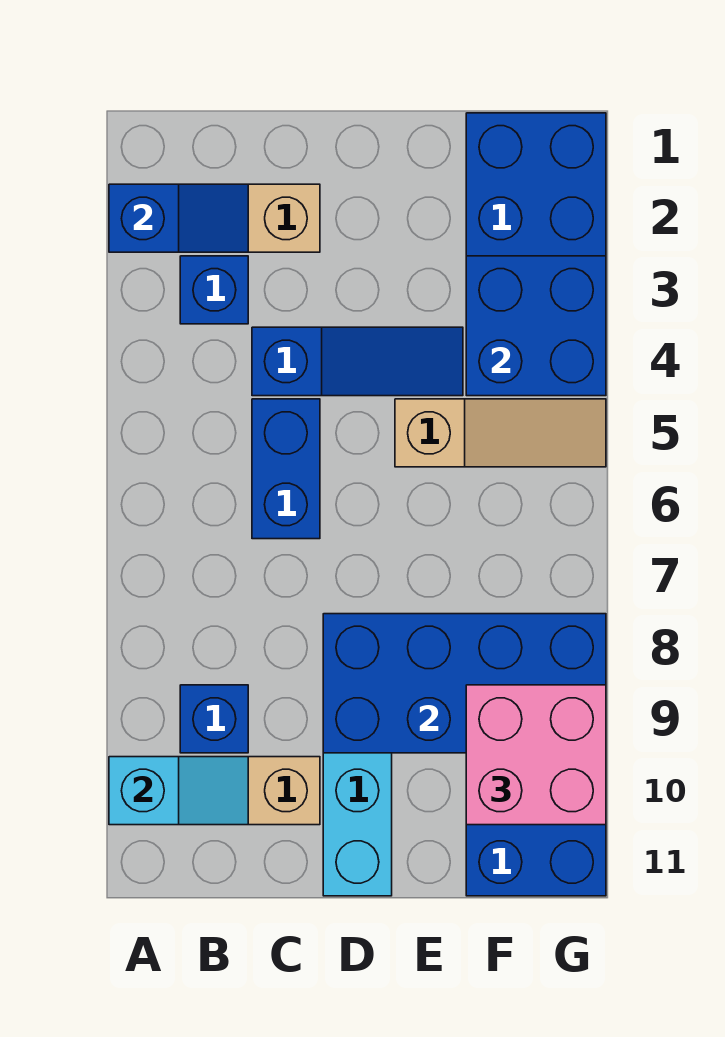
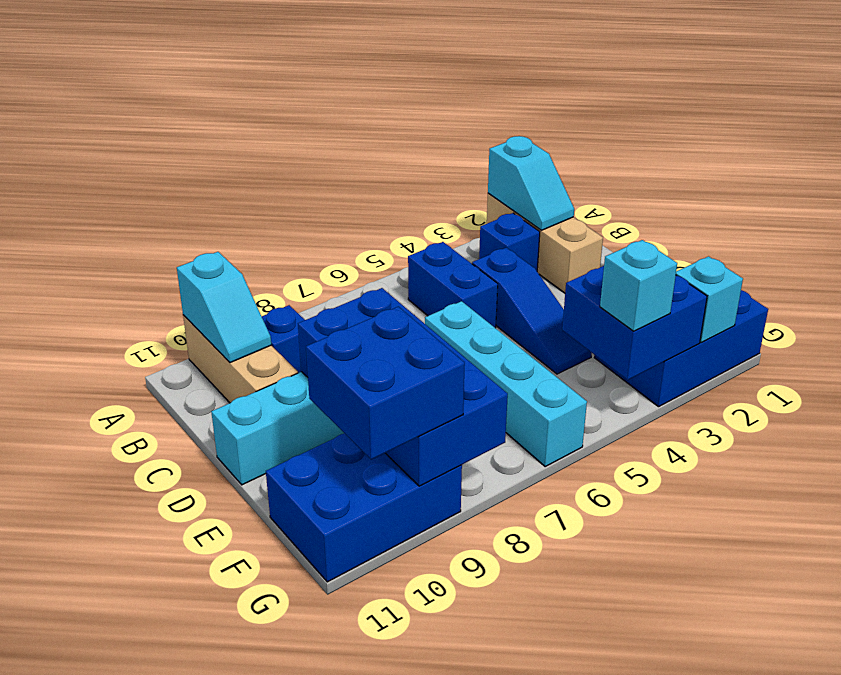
blue slope A2:B2 level 2 top A -> cyan slope A2:B2 level 2 top A
blue brick C5:C6 level 1 -> blue brick B5:C5 level 1
none -> cyan brick D6:G6 level 1
tan slope E5:G5 level 1 top E -> none
pink brick F9:G10 level 3 -> blue brick F9:G10 level 3
none -> cyan brick G2 level 2
none -> cyan brick G4 level 3

